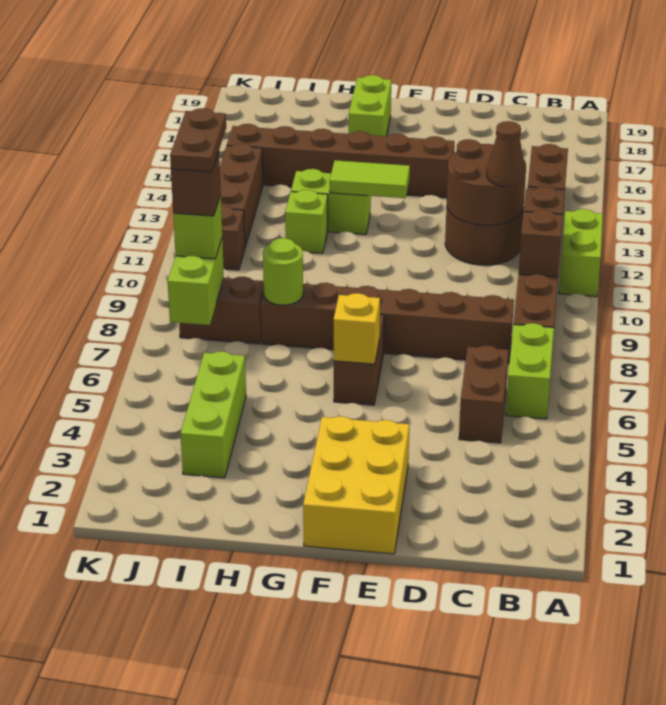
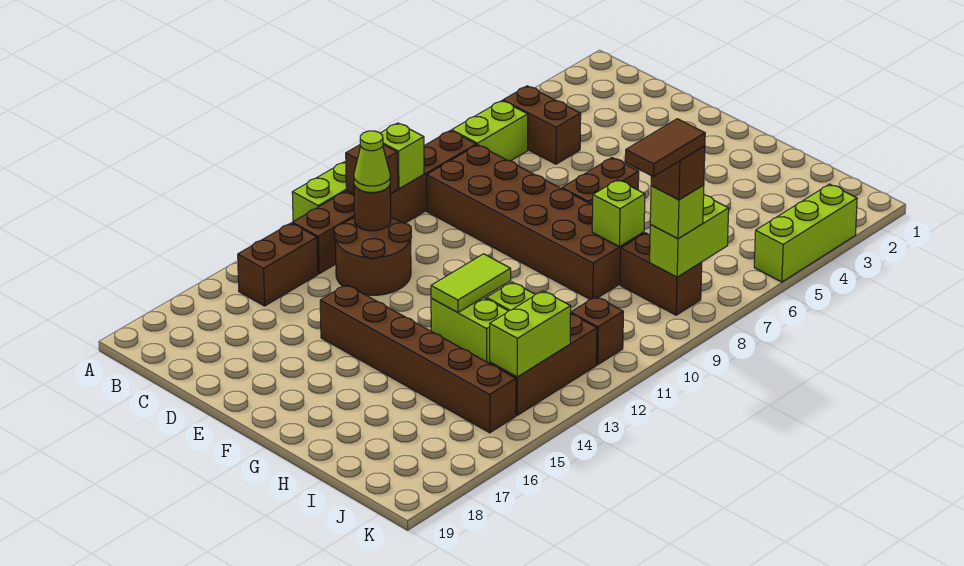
brown brick B10 level 2 -> lime brick B10 level 2
brown brick C5:C6 level 1 -> brown brick B5:C5 level 1
brown brick C8:H8 level 1 -> brown brick C8:H9 level 1
brown round brick C12:D13 level 2 -> brown round brick C12 level 2
brown cone C12 level 3 -> lime cone C12 level 3
yellow brick E1:F3 level 1 -> none
yellow brick F6 level 2 -> none
lime tile F13:G13 level 2 -> lime tile G12:G13 level 2
lime brick G17:G18 level 1 -> lime brick J13:J14 level 2
lime round brick H8 level 2 -> lime brick H8 level 2
lime brick I3:I5 level 1 -> lime brick K3:K5 level 1
brown plate J8:J9 level 5 -> brown tile J8:J9 level 5

